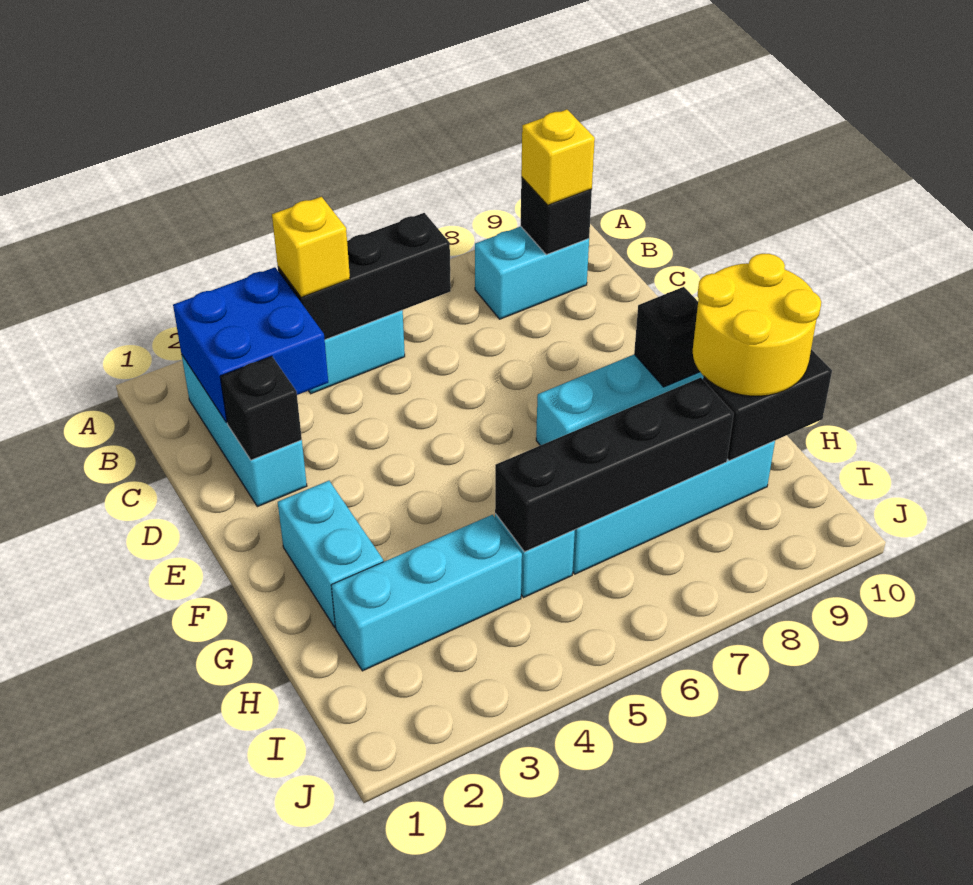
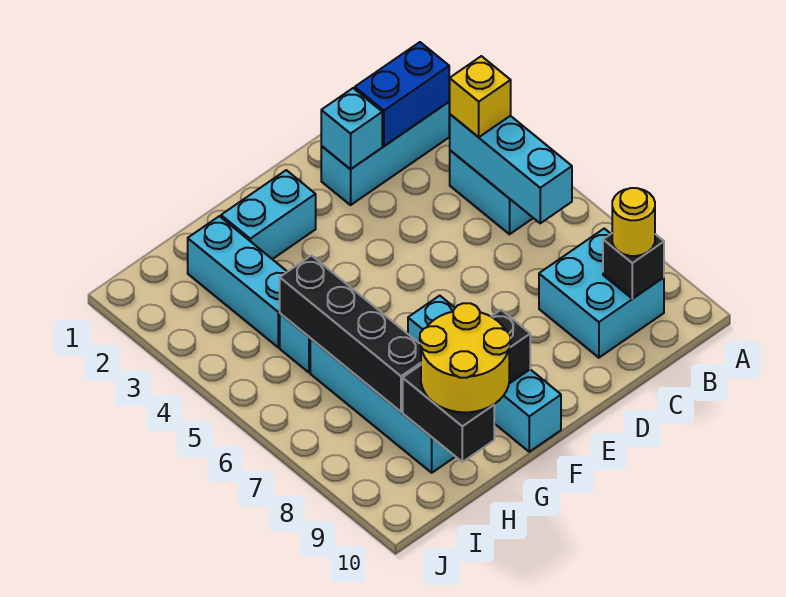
blue brick B2:C3 level 2 -> blue brick B2:C2 level 2
black brick B4:B6 level 2 -> cyan brick B4:B6 level 2
cyan brick B8:B9 level 1 -> cyan brick B8:C9 level 1
yellow brick B9 level 3 -> yellow round brick B9 level 3
black brick D2 level 2 -> cyan brick D2 level 2

